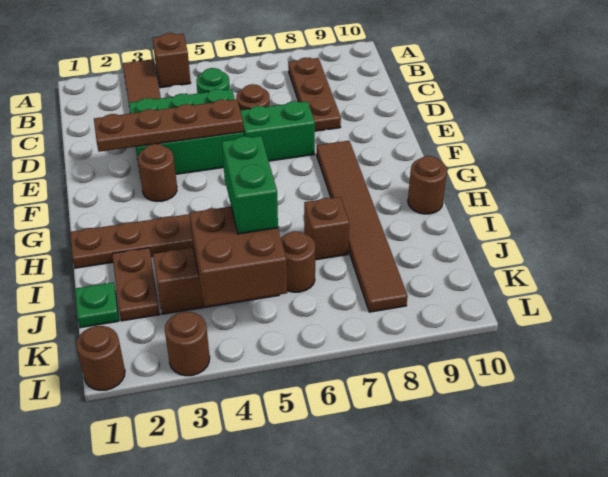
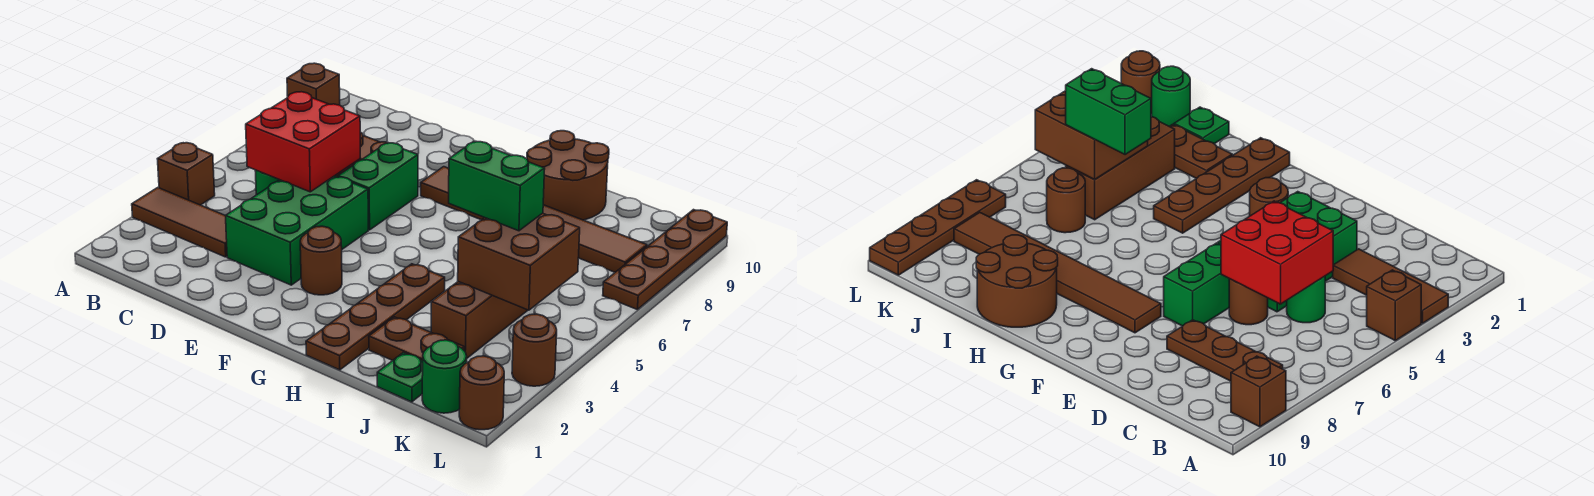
none -> red brick C5:D6 level 2
brown plate E2:E5 level 2 -> brown plate L7:L10 level 1
brown round brick H10 level 1 -> brown round brick H9:I10 level 1
brown brick I7 level 1 -> brown brick A9 level 1
none -> green round brick K1 level 1

